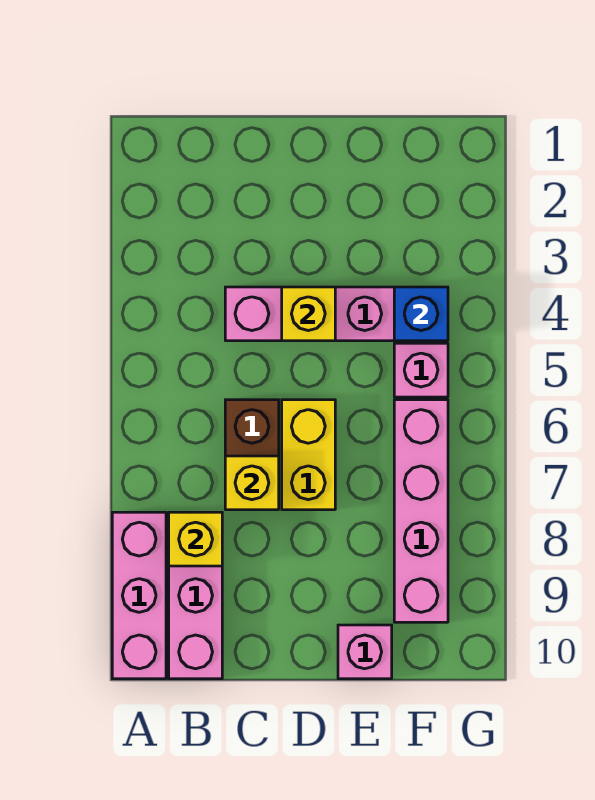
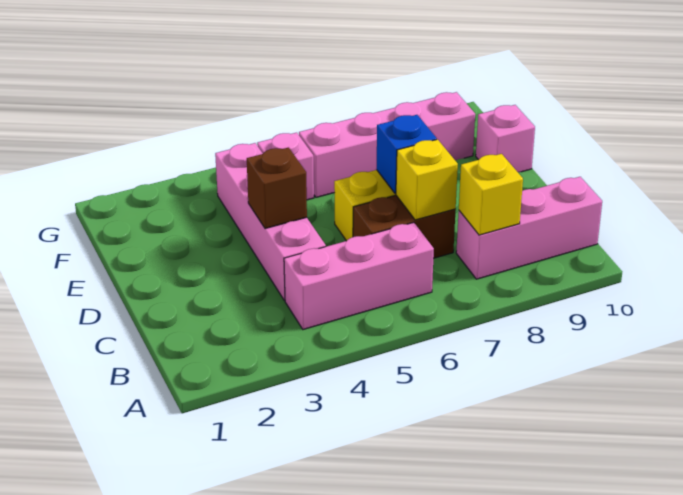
pink brick A8:A10 level 1 -> pink brick B4:B6 level 1
yellow brick D4 level 2 -> brown brick D4 level 2
blue brick F4 level 2 -> blue brick D7 level 2

